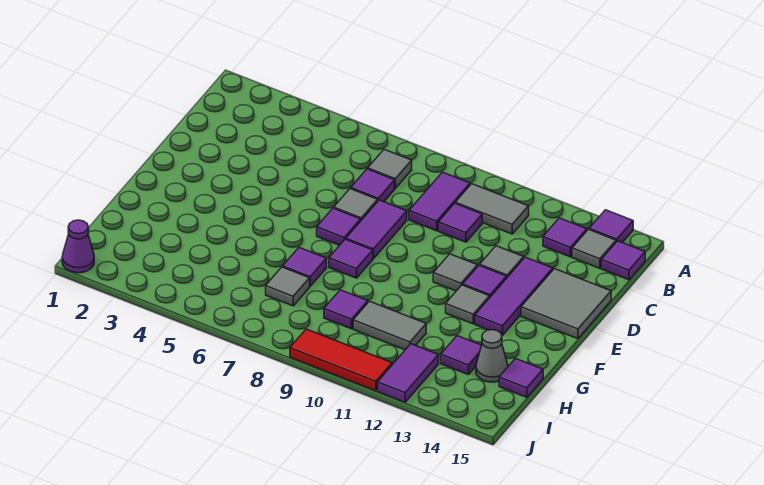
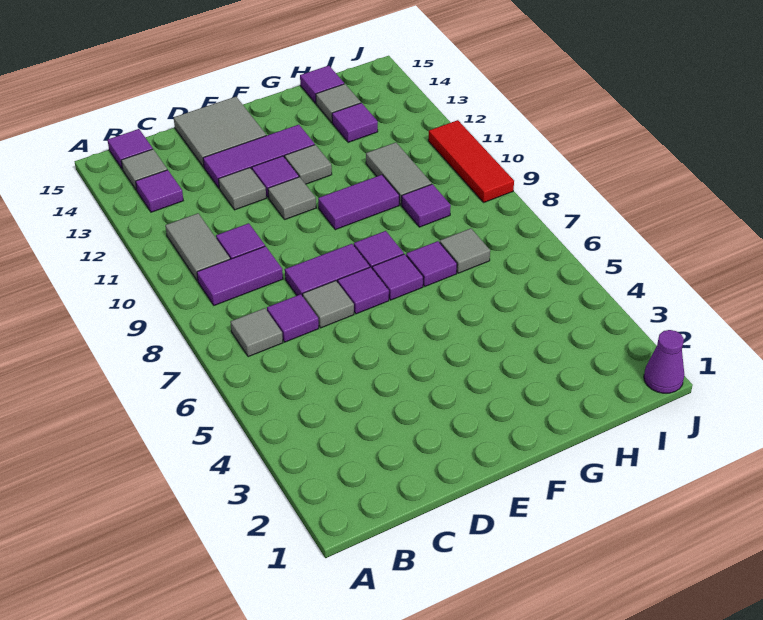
purple tile A14 level 1 -> purple tile F7 level 1
grey cone H14 level 1 -> grey tile H14 level 1
purple tile I12:J12 level 1 -> purple tile F10:G10 level 1

